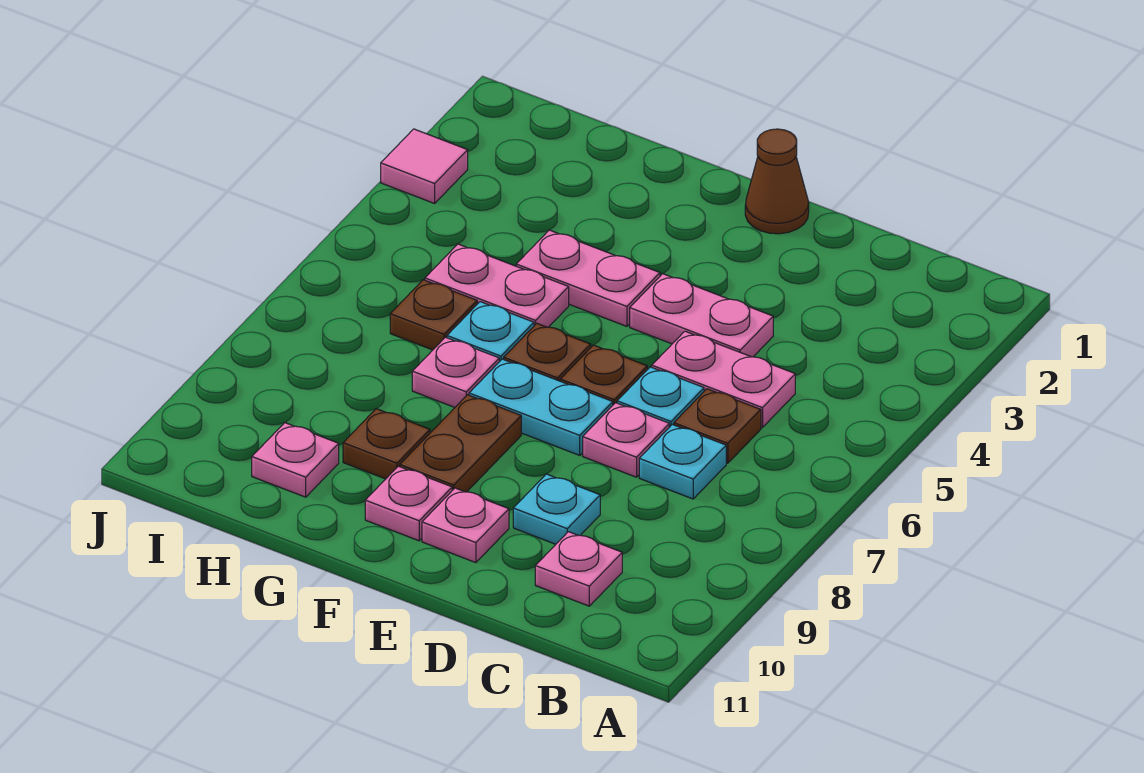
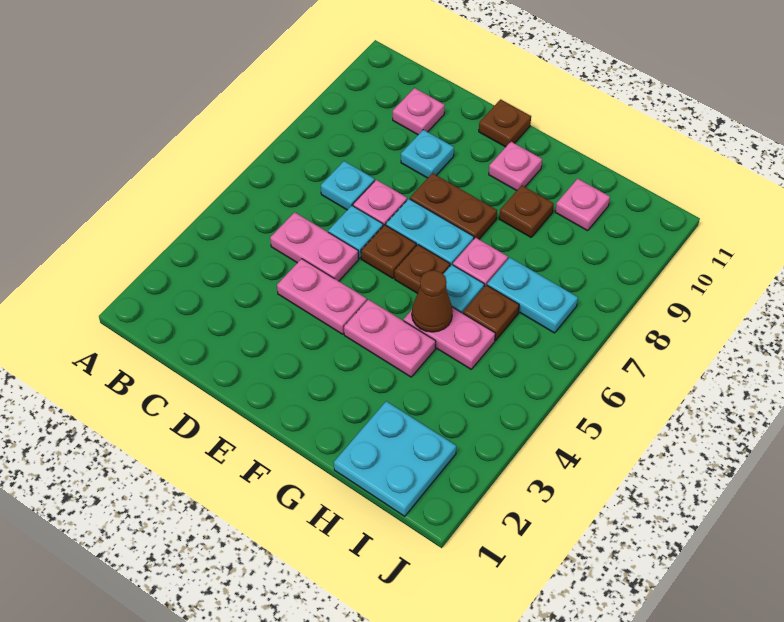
brown plate C6 level 1 -> brown plate E11 level 1
brown cone E1 level 1 -> brown cone G5 level 2
pink plate E10 level 1 -> none
brown plate F8:F9 level 1 -> brown plate E8:F8 level 1
none -> cyan plate H1:I2 level 1
none -> cyan plate H7:I7 level 1
pink tile J3 level 1 -> none

